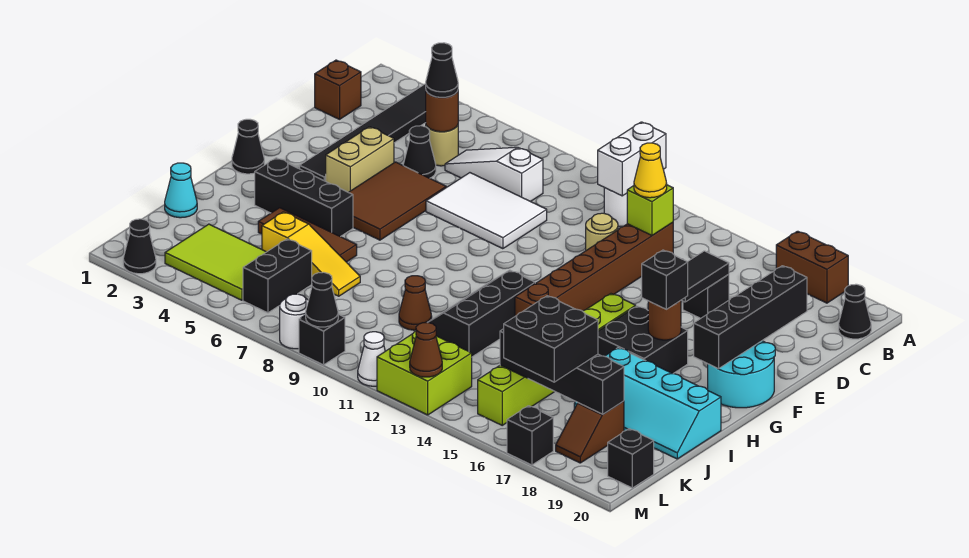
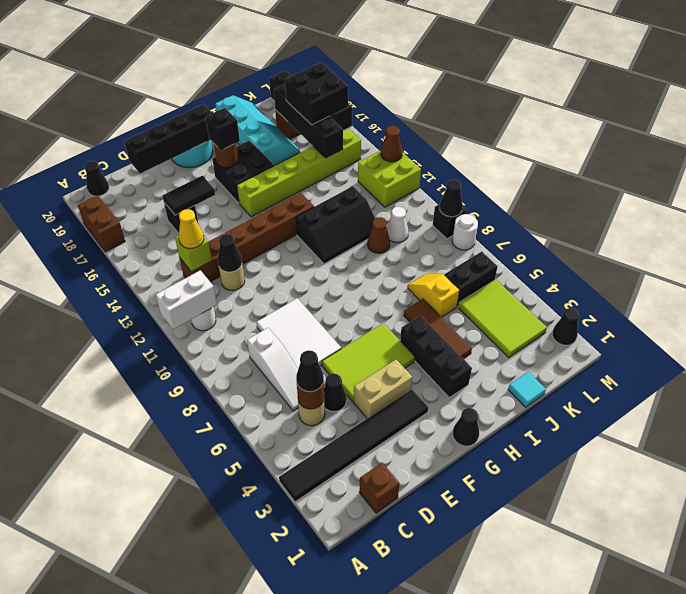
none -> black cone D12 level 2
brown tile E5:G6 level 1 -> lime tile E5:G6 level 1
cyan cone J1 level 1 -> cyan tile J1 level 1
yellow slope J5:J7 level 1 top 5 -> yellow slope J6:J7 level 1 top 6
white cone M11 level 1 -> white cone K10 level 1

